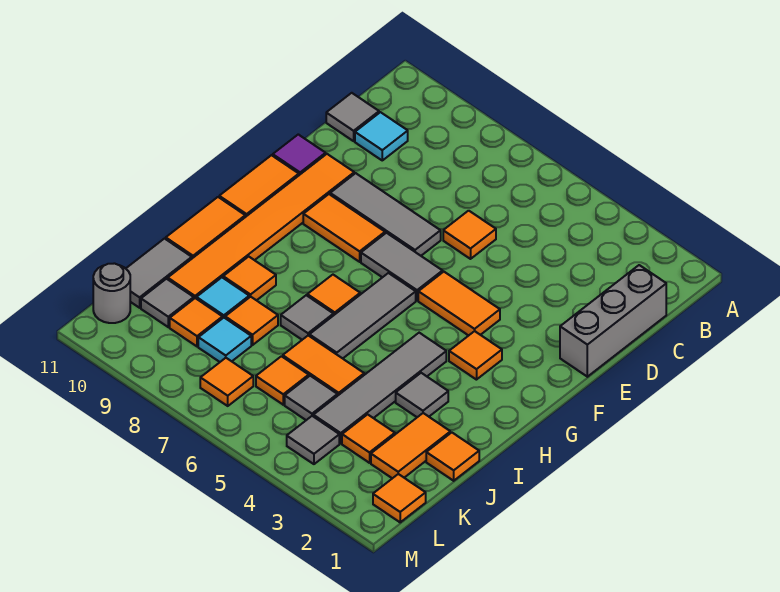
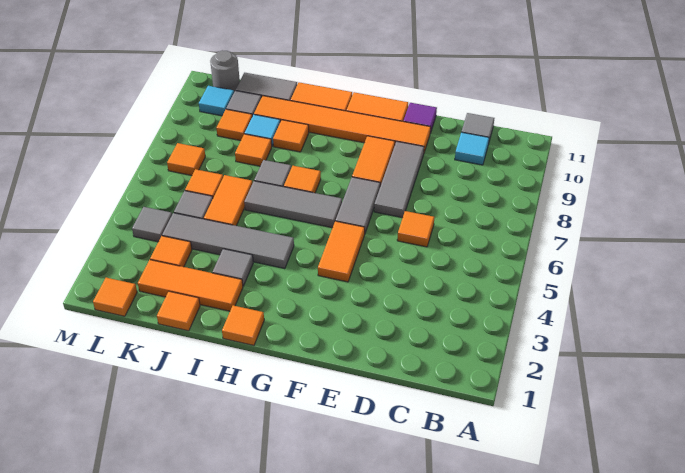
grey brick C1:E1 level 1 -> none
orange tile G3 level 1 -> orange tile H1 level 1
orange tile J2:K2 level 1 -> orange tile I2:K2 level 1
cyan tile K8 level 1 -> cyan tile L10 level 1

